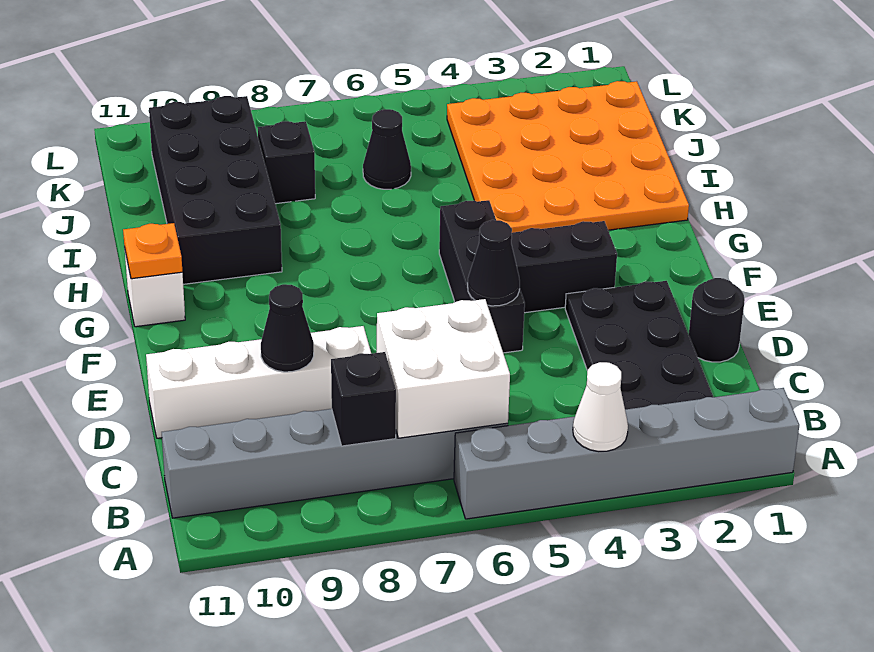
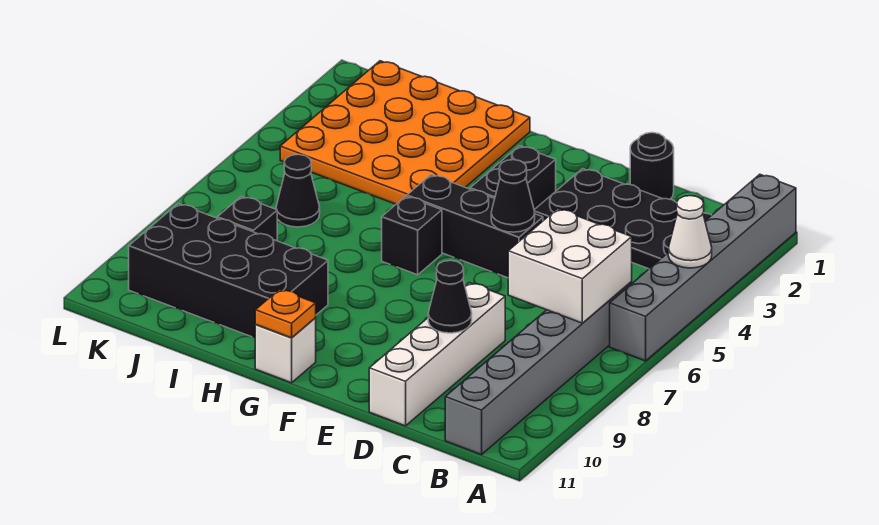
black brick B8 level 2 -> black brick G6 level 1

